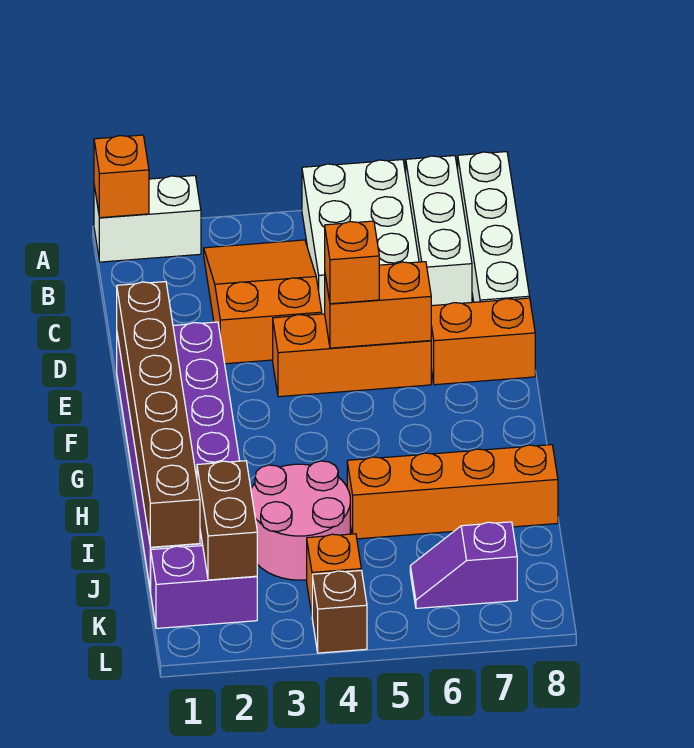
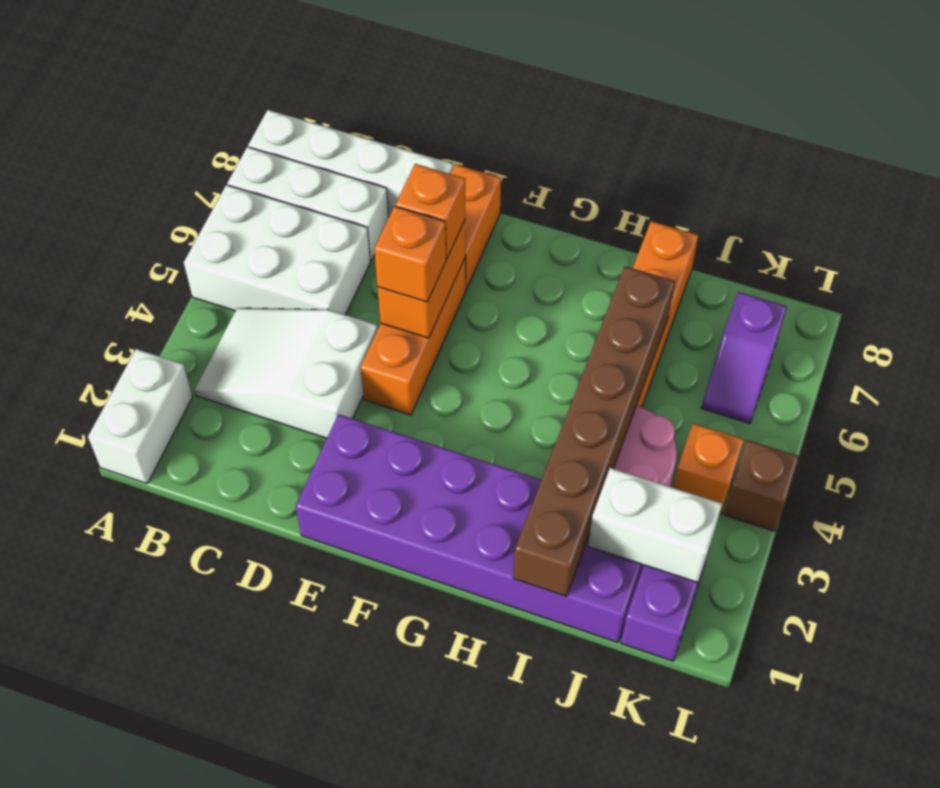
orange brick A1 level 2 -> orange brick E6 level 3
orange slope B3:D4 level 1 top D -> white slope B3:D4 level 1 top D
brown brick E1:J1 level 2 -> brown brick I1:I6 level 2
brown brick J2:K2 level 2 -> white brick J2:K2 level 2

